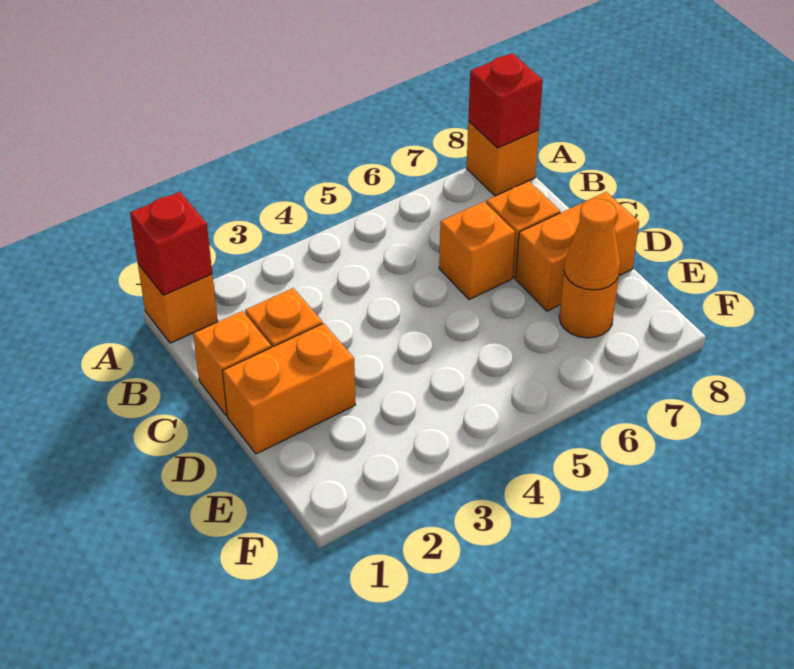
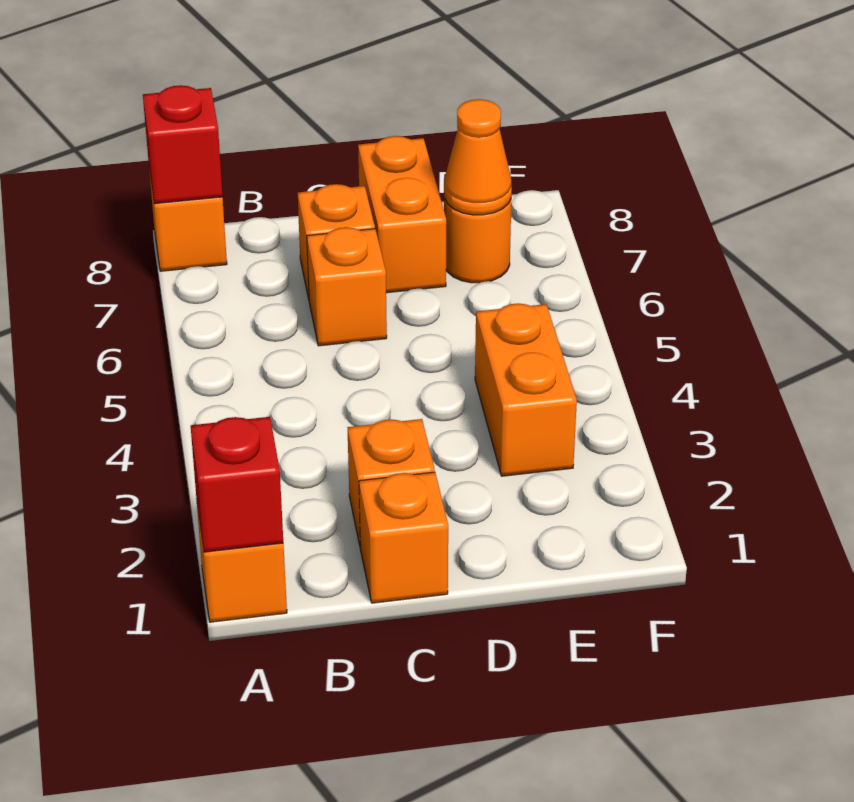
orange brick D1:D2 level 1 -> orange brick E3:E4 level 1

